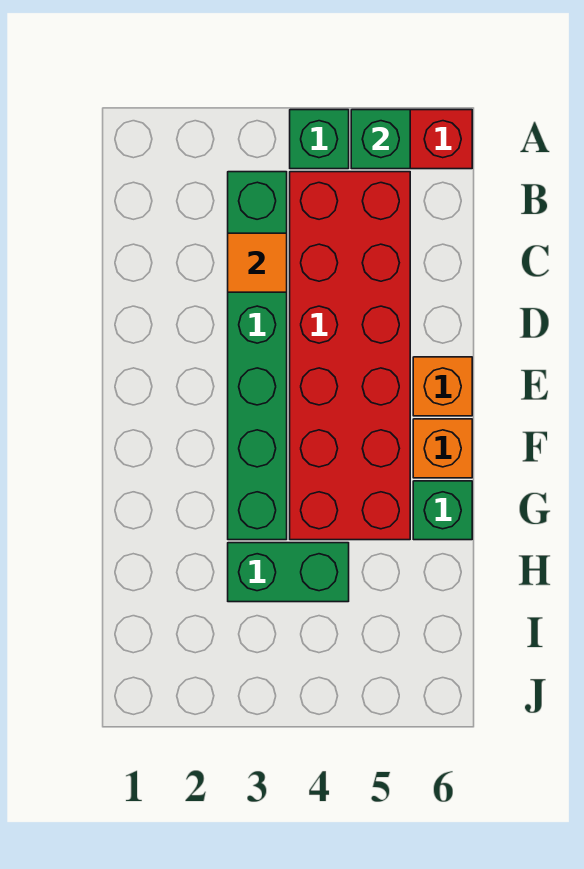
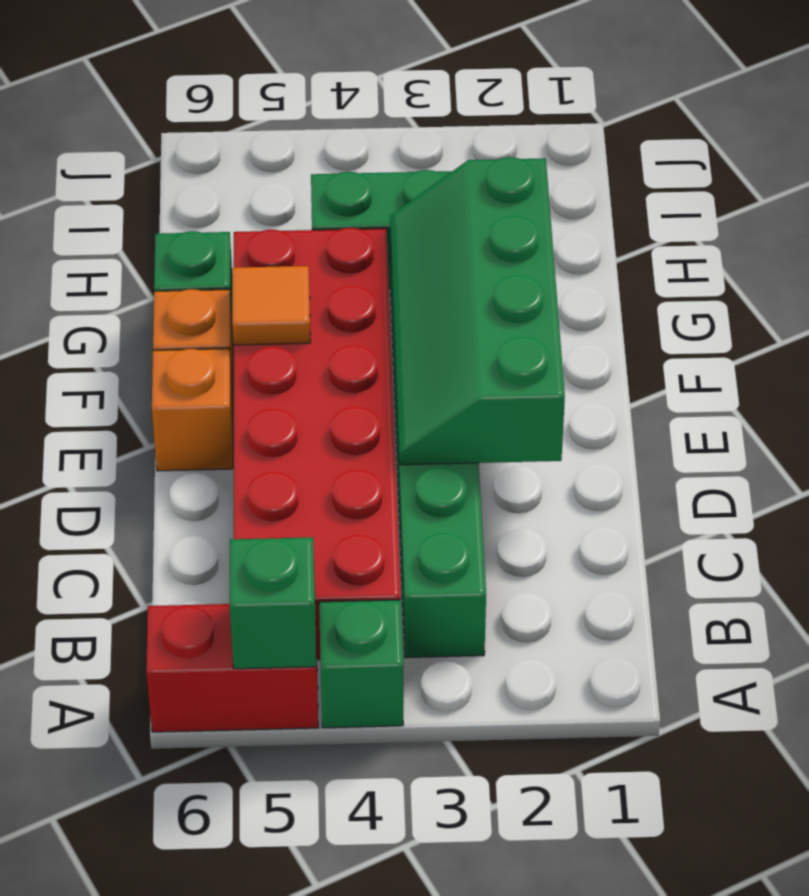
orange tile C3 level 2 -> orange tile F5 level 2
none -> green slope D2:G3 level 2 top 2

